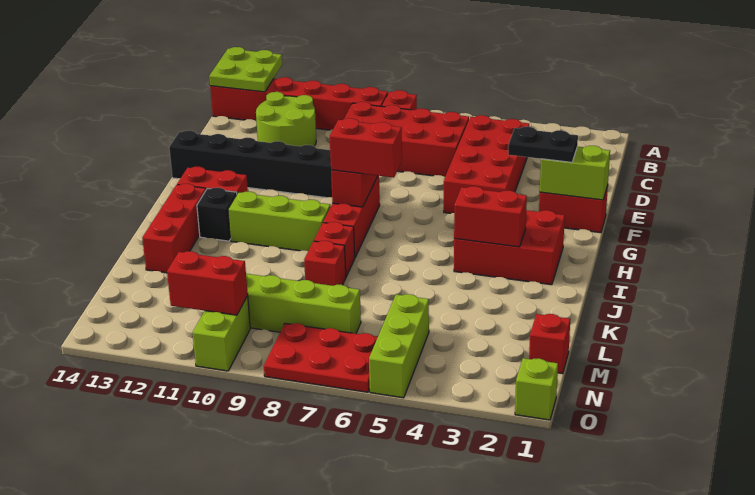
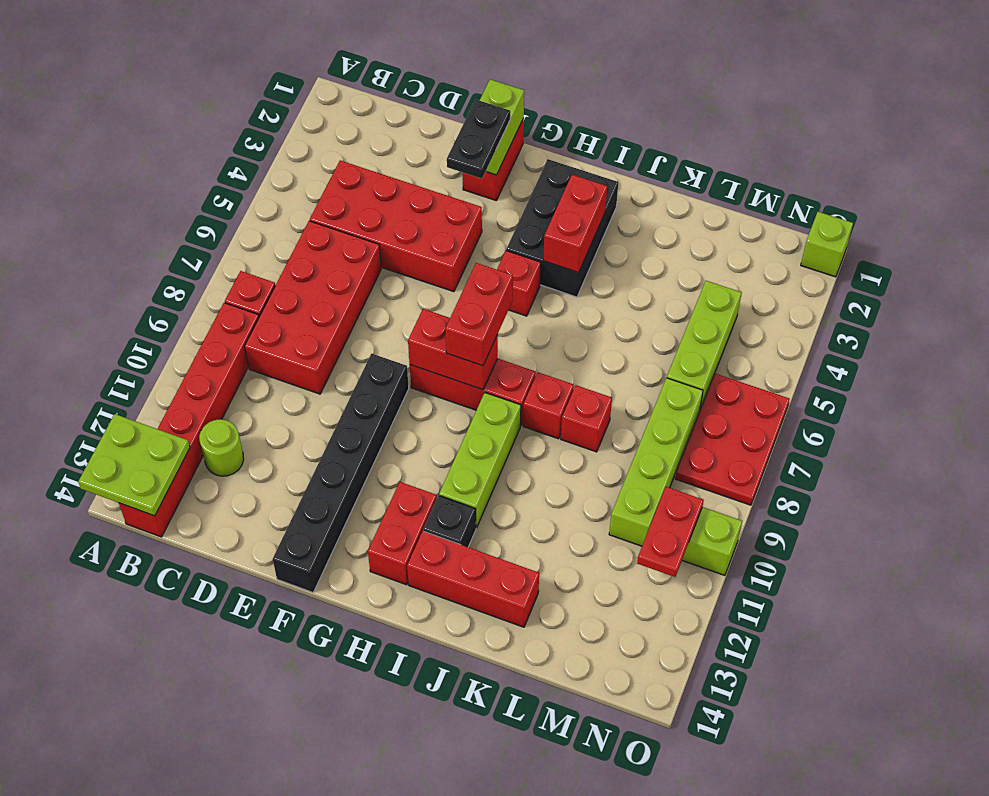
lime round brick C11:D12 level 1 -> lime round brick C12 level 1
red brick H2:I4 level 1 -> black brick H2:I4 level 1
red brick M1 level 1 -> red brick H5 level 1
lime brick M5:O5 level 1 -> lime brick M4:M6 level 1
red brick N10:N11 level 2 -> red plate N10:N11 level 2

